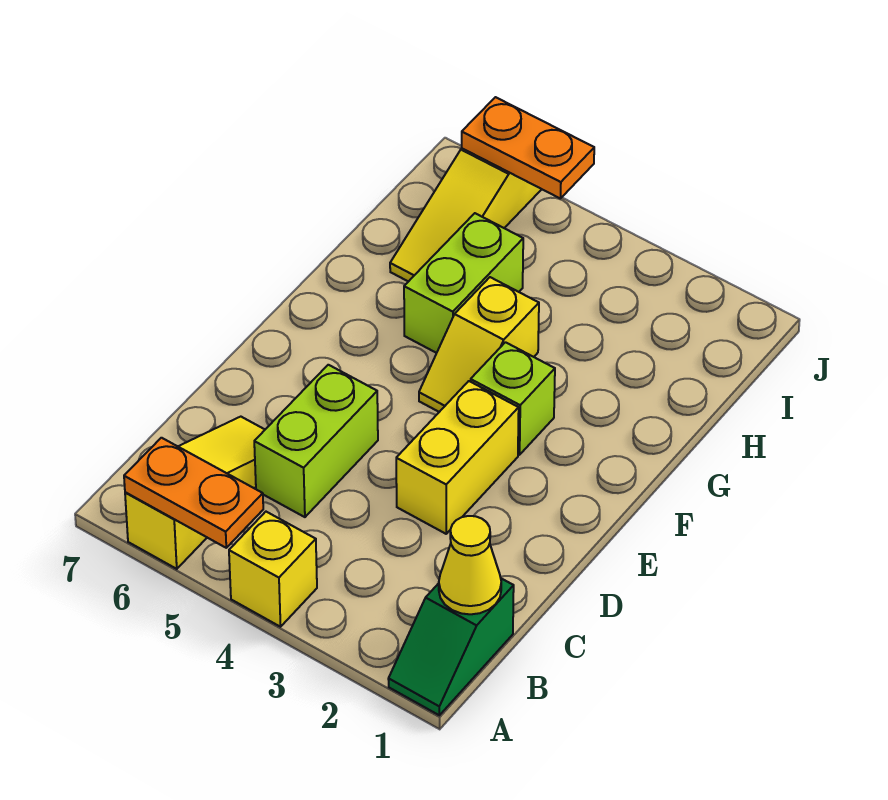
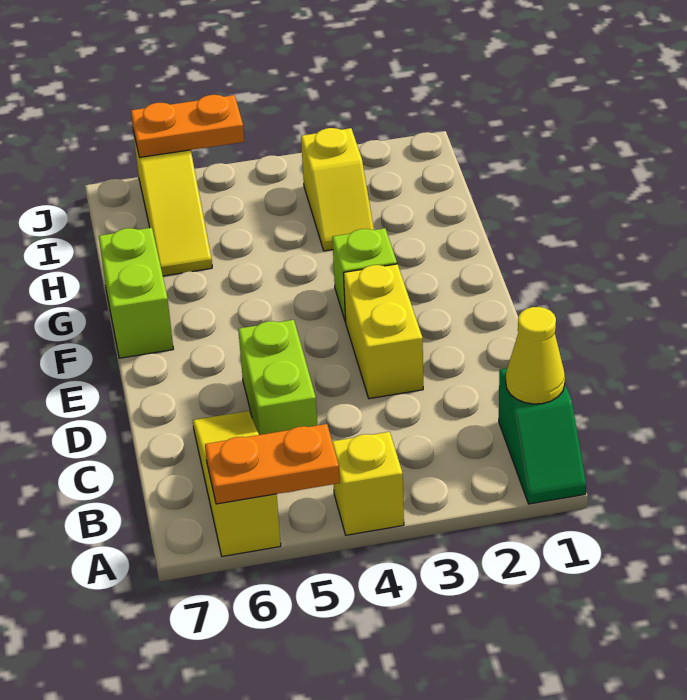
yellow slope F4:G4 level 1 top G -> yellow slope H3:I3 level 1 top I
lime brick G5:H5 level 1 -> lime brick F7:G7 level 1

